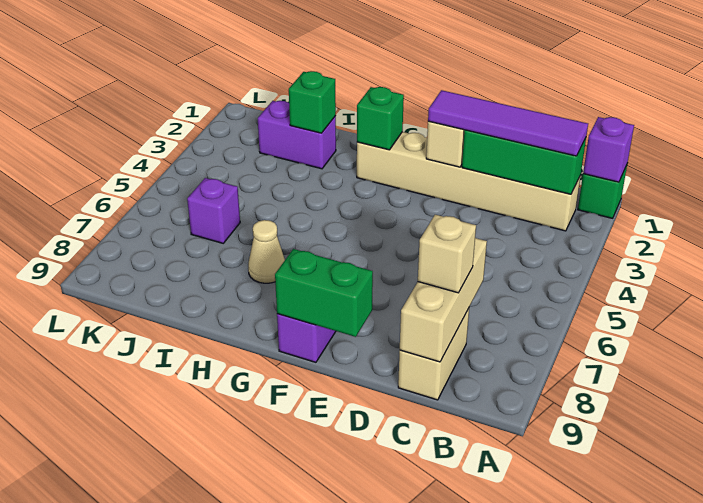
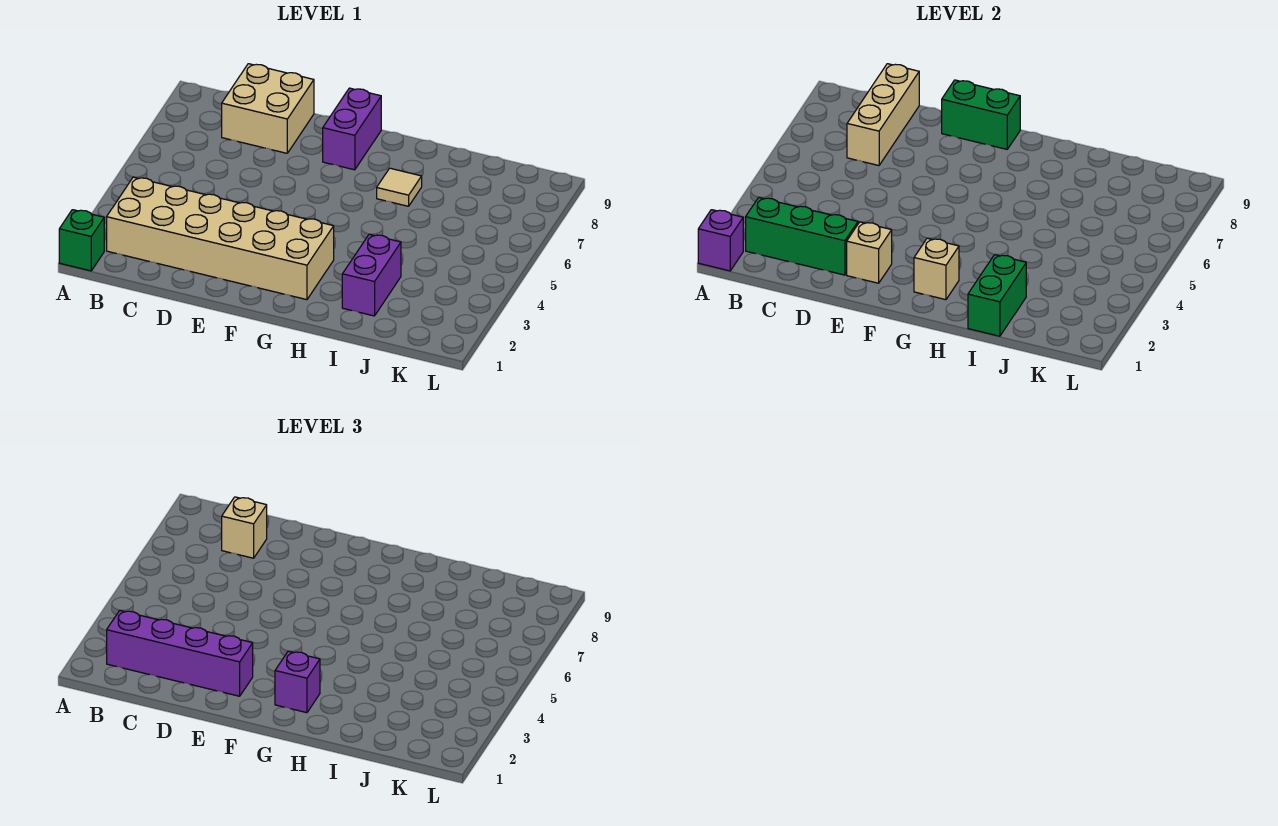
tan brick B2:G2 level 1 -> tan brick B2:G3 level 1
purple tile B2:E2 level 3 -> purple brick B2:E2 level 3
tan brick C8:C9 level 1 -> tan brick C8:D9 level 1
green brick G2 level 2 -> tan brick G2 level 2
tan cone H7 level 1 -> tan tile H7 level 1
purple brick I2:J2 level 1 -> purple brick I2:I3 level 1
green brick I2 level 2 -> green brick I1:I2 level 2
purple brick J6 level 1 -> purple brick G2 level 3

